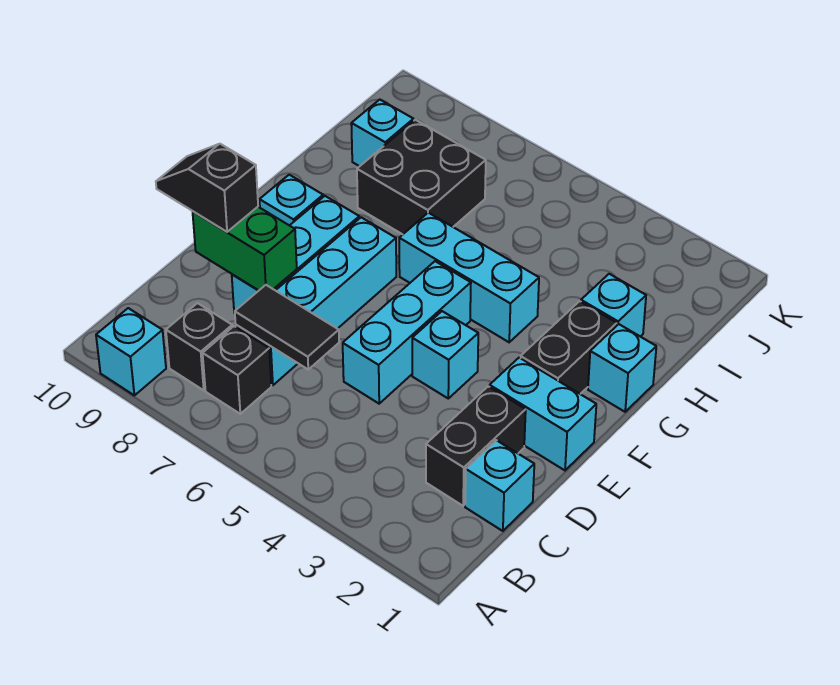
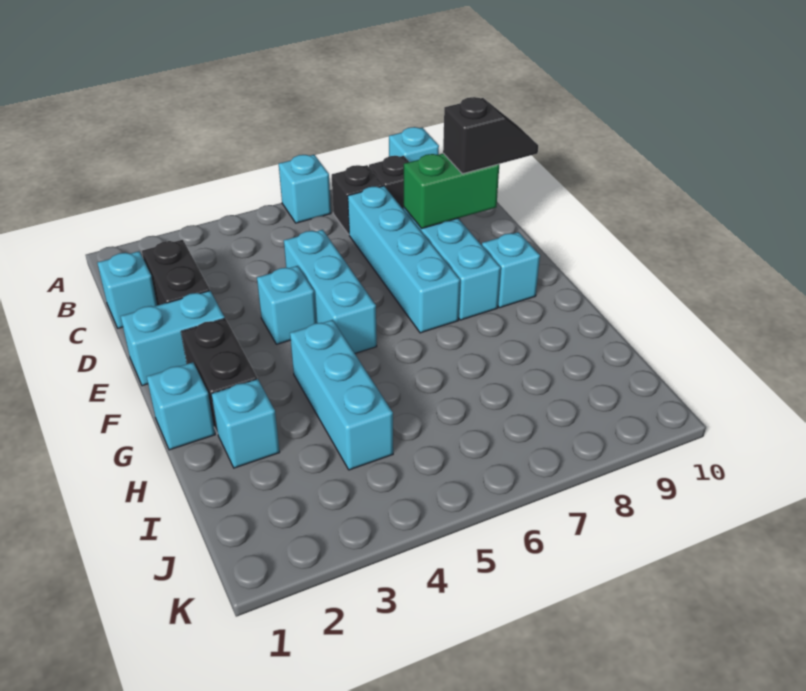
black tile C6:C7 level 2 -> none
cyan brick G4:G6 level 1 -> cyan brick G4:I4 level 1
black brick H7:I8 level 1 -> none
cyan brick I9 level 1 -> cyan brick A6 level 1

